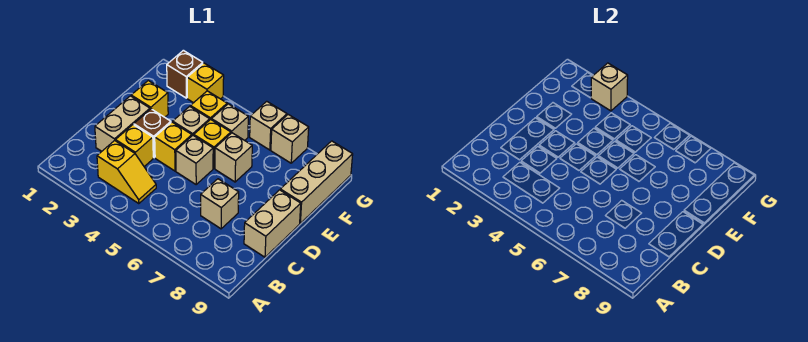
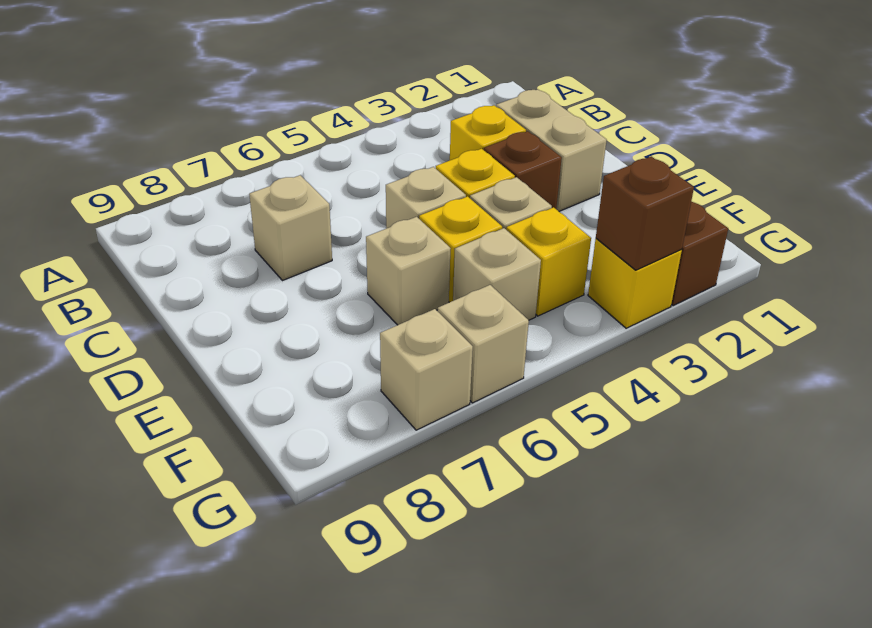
yellow slope B3:B4 level 1 top 3 -> none
tan brick C9:D9 level 1 -> none
yellow brick E2 level 1 -> none
tan brick E9:G9 level 1 -> none
tan brick G3 level 2 -> brown brick G3 level 2

